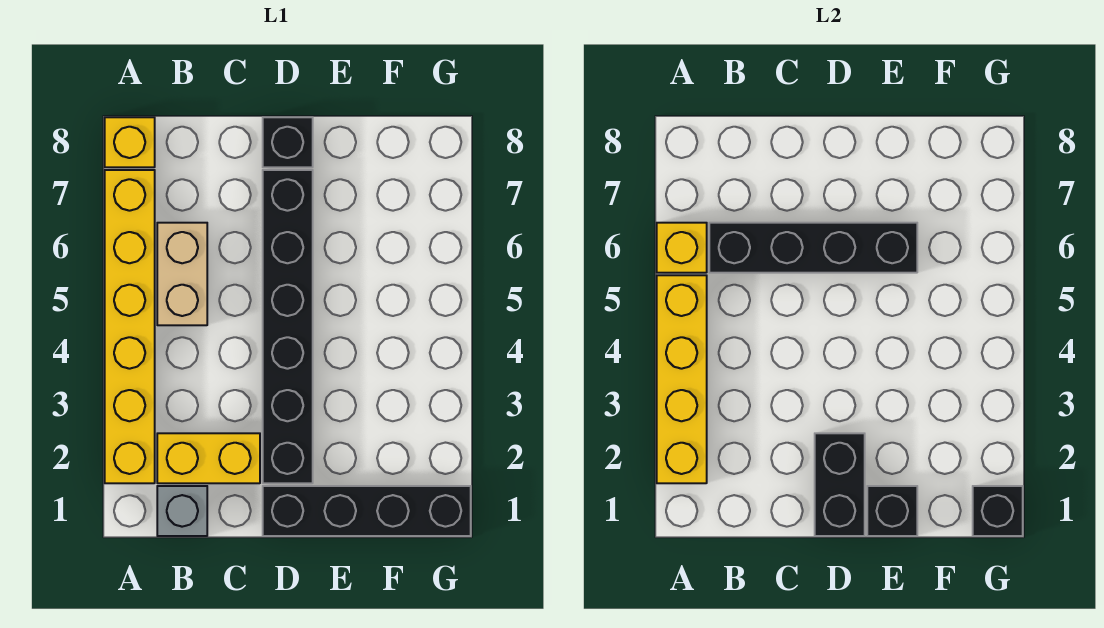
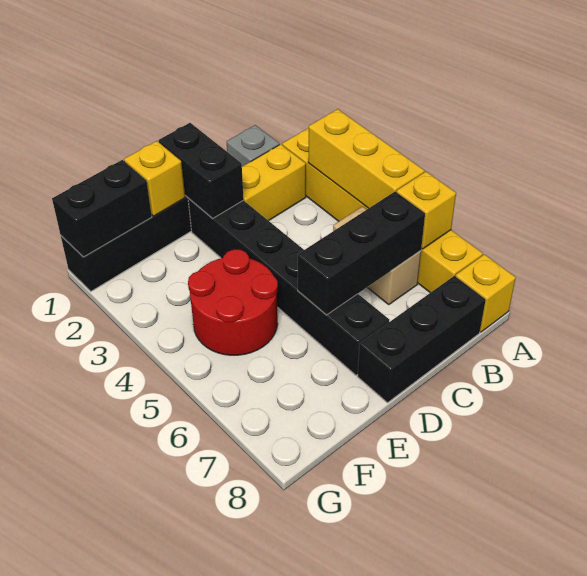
yellow brick A2:A5 level 2 -> yellow brick A3:A5 level 2
black brick B6:E6 level 2 -> black brick B6:D6 level 2
black brick D8 level 1 -> black brick B8:D8 level 1
black brick E1 level 2 -> yellow brick E1 level 2
none -> red round brick E4:F5 level 1
black brick G1 level 2 -> black brick F1:G1 level 2

